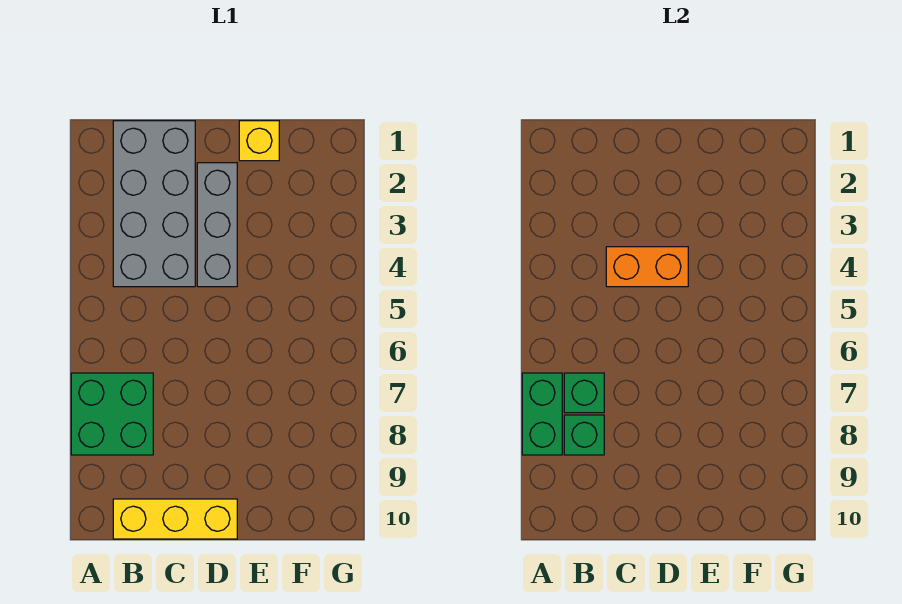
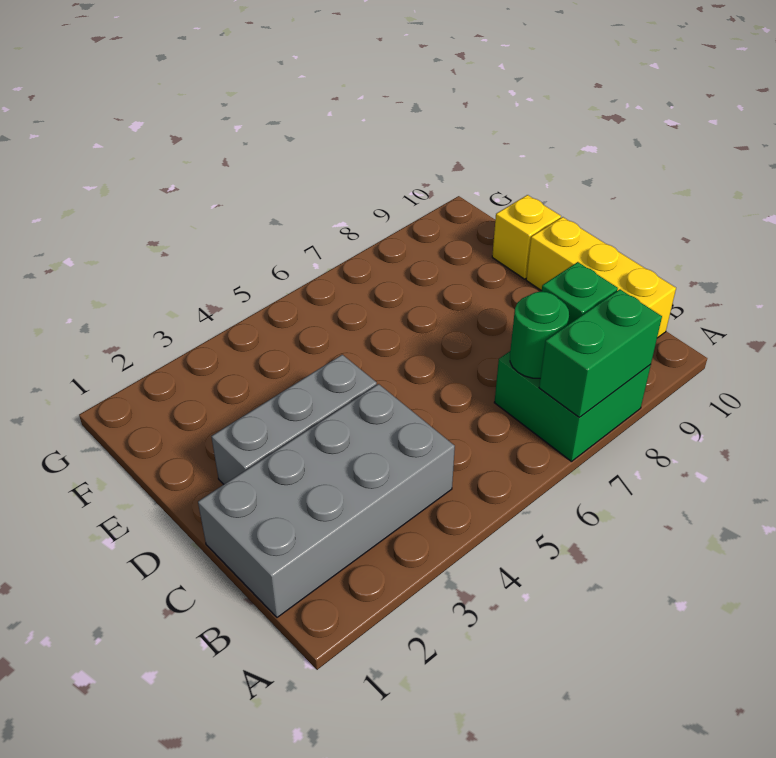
green brick B7 level 2 -> green round brick B7 level 2
orange brick C4:D4 level 2 -> none
yellow brick E1 level 1 -> yellow brick E10 level 1

